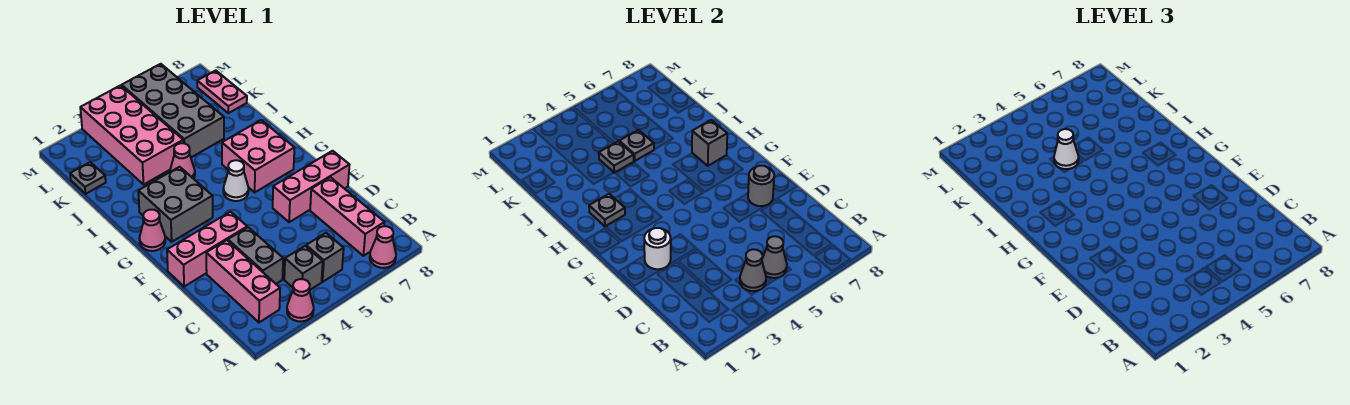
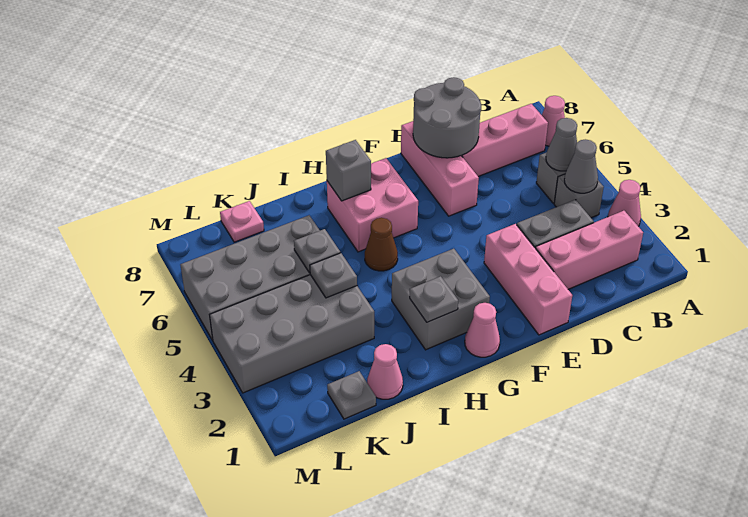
white round brick E2 level 2 -> none
grey round brick E7 level 2 -> grey round brick D7:E8 level 2
white cone G5 level 1 -> none
none -> brown cone H5 level 1
pink cone I4 level 1 -> pink cone J1 level 1
pink brick J3:M4 level 1 -> grey brick J3:M4 level 1
white cone J4 level 3 -> none
pink plate K8:L8 level 1 -> pink plate K8 level 1

